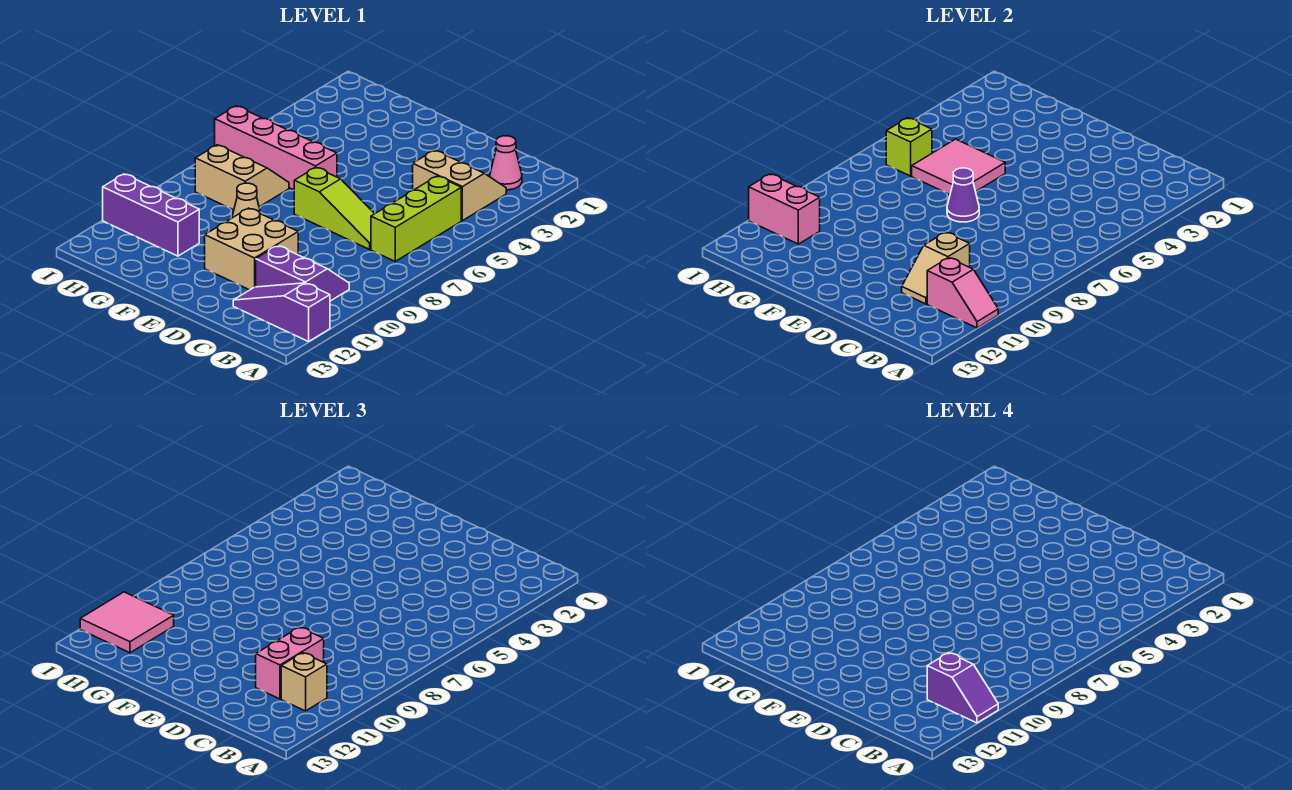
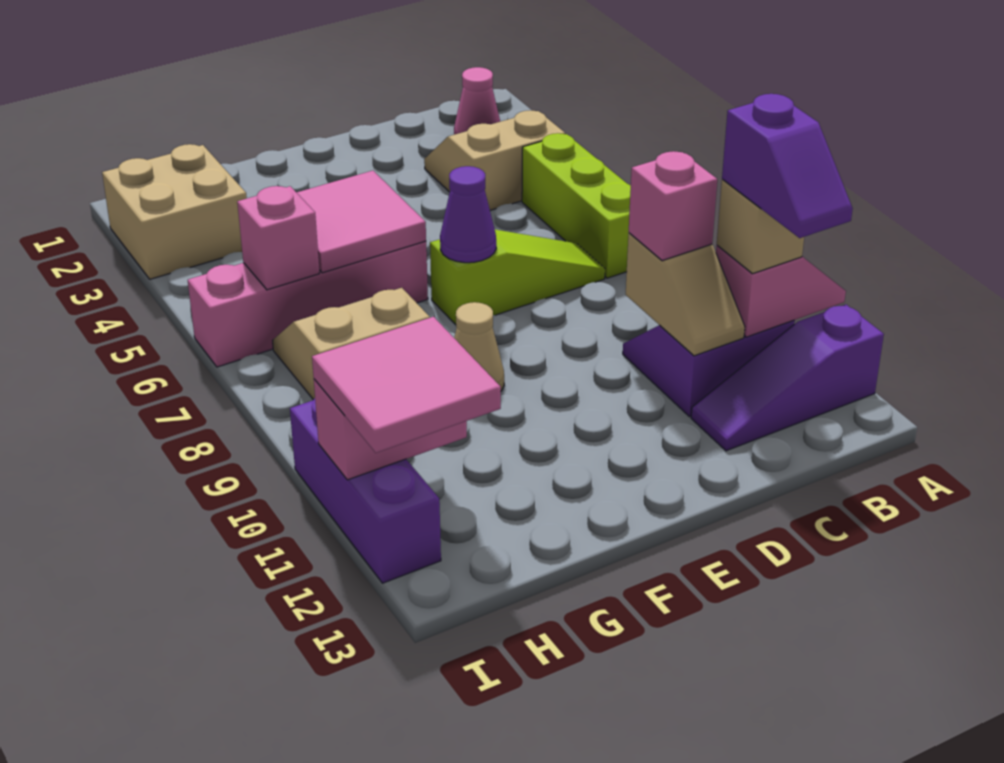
purple slope A11:B11 level 4 top B -> purple slope B11:B12 level 4 top 11
pink brick C10:C11 level 3 -> pink brick C10 level 3
tan brick D10:E11 level 1 -> tan brick H2:I3 level 1
purple brick G11:I11 level 1 -> purple brick I10:I12 level 1
lime brick H6 level 2 -> pink brick H6 level 2

